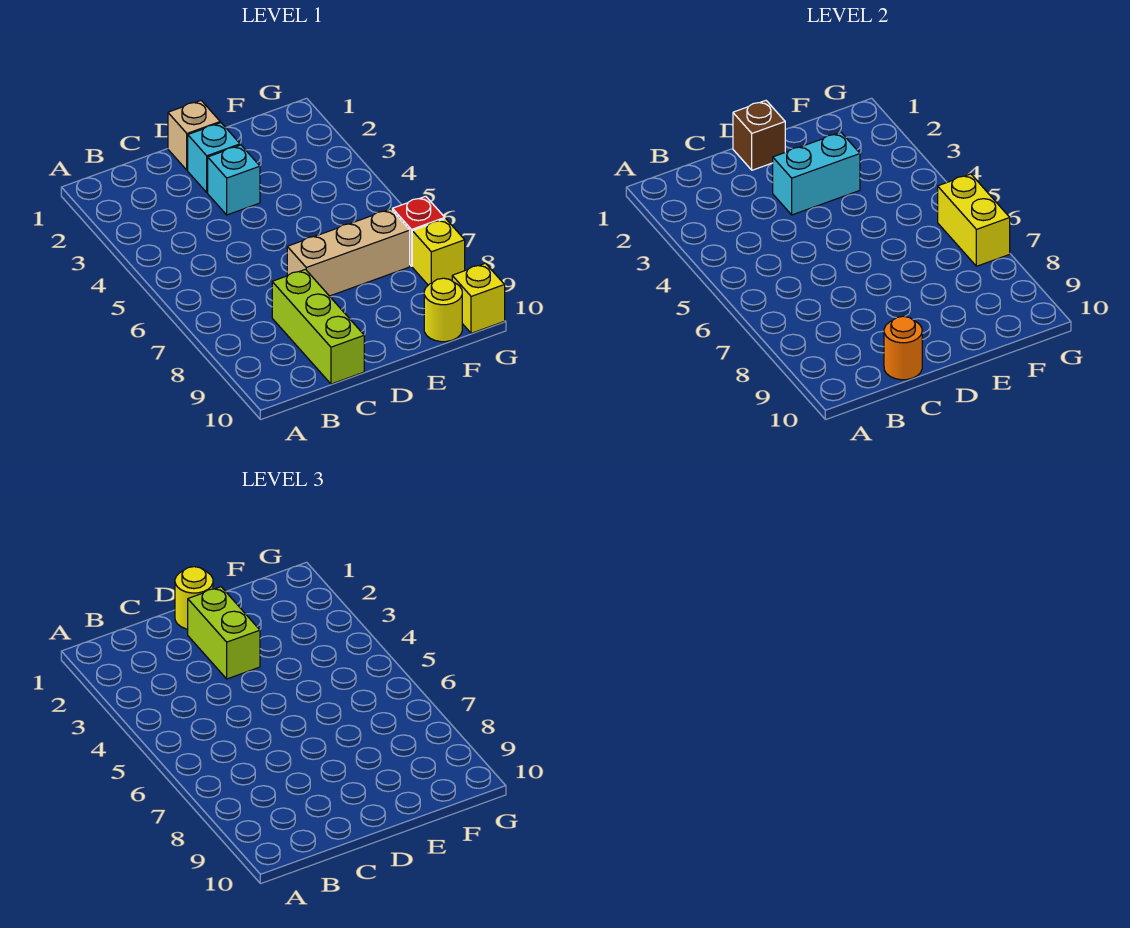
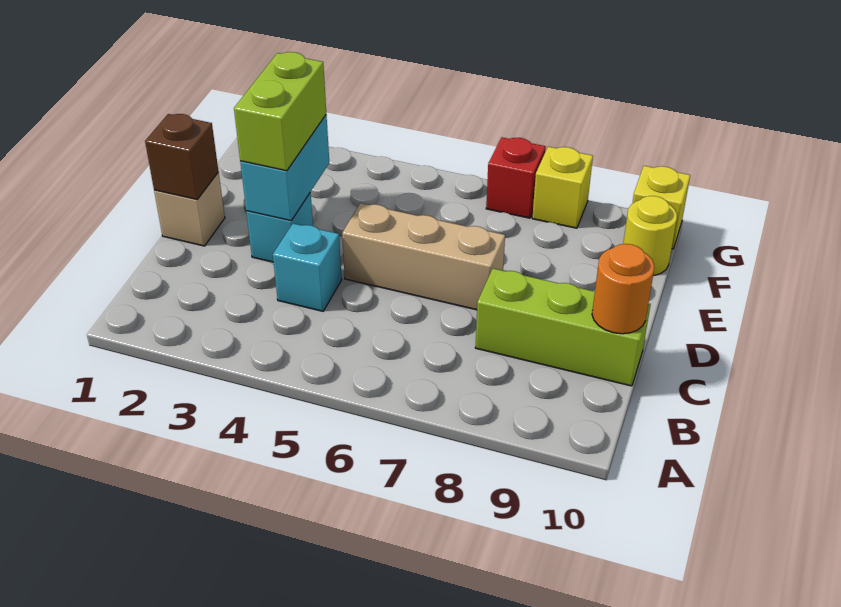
yellow round brick D1 level 3 -> none
cyan brick D2 level 1 -> cyan brick C4 level 1
lime brick D2:D3 level 3 -> lime brick D3:E3 level 3
tan brick D7:F7 level 1 -> tan brick D5:D7 level 1
yellow brick G6:G7 level 2 -> none

